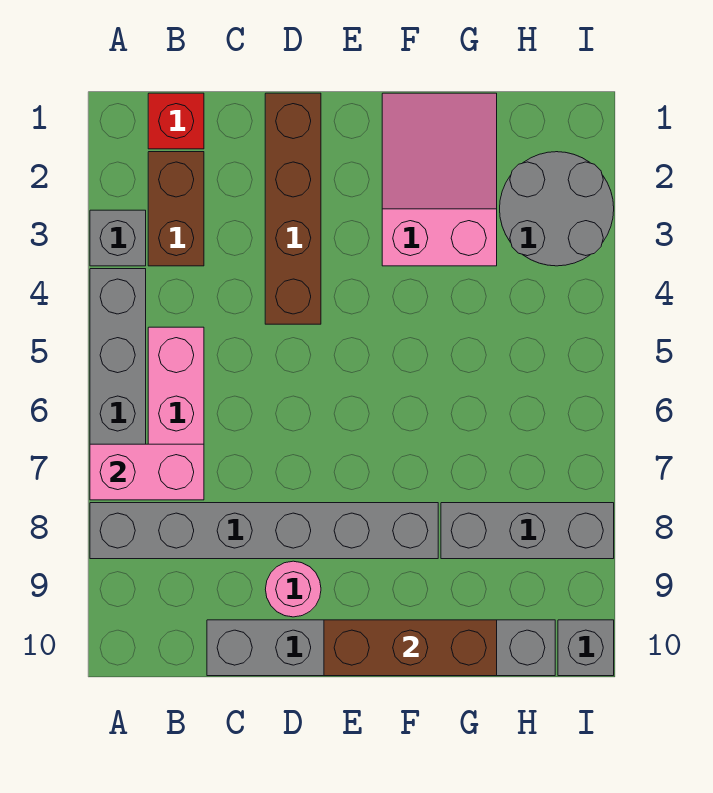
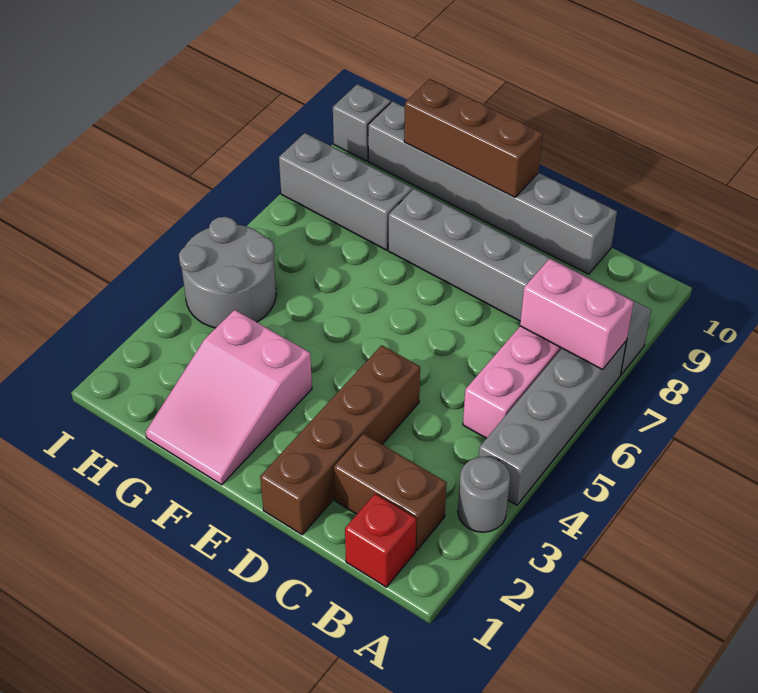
grey brick A3 level 1 -> grey round brick A3 level 1
brown brick B2:B3 level 1 -> brown brick B2:C2 level 1
pink round brick D9 level 1 -> none
grey round brick H2:I3 level 1 -> grey round brick H4:I5 level 1

